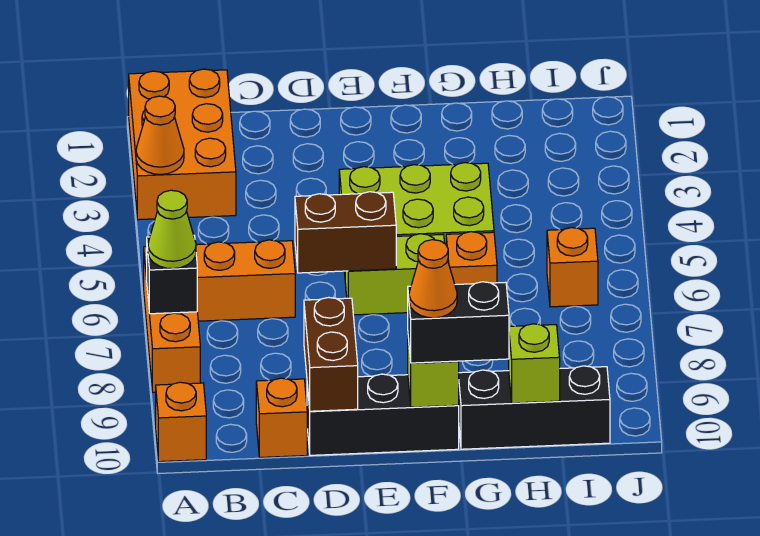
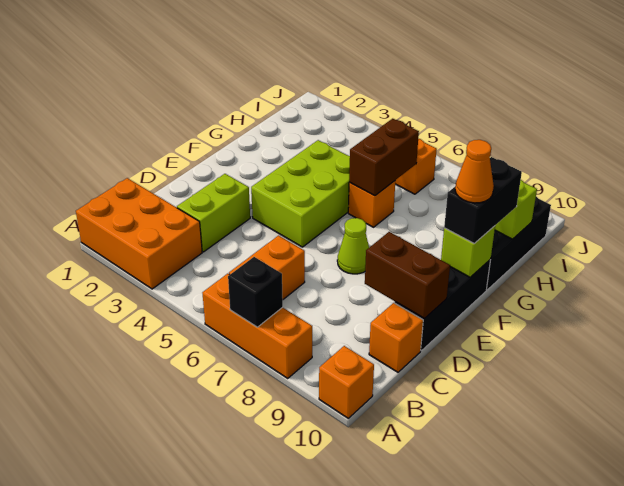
orange cone A3 level 2 -> none
lime cone A7 level 3 -> lime cone E7 level 1
brown brick D6:E6 level 2 -> brown brick G6:H6 level 2
lime brick E6:F6 level 1 -> lime brick C3:D3 level 1

